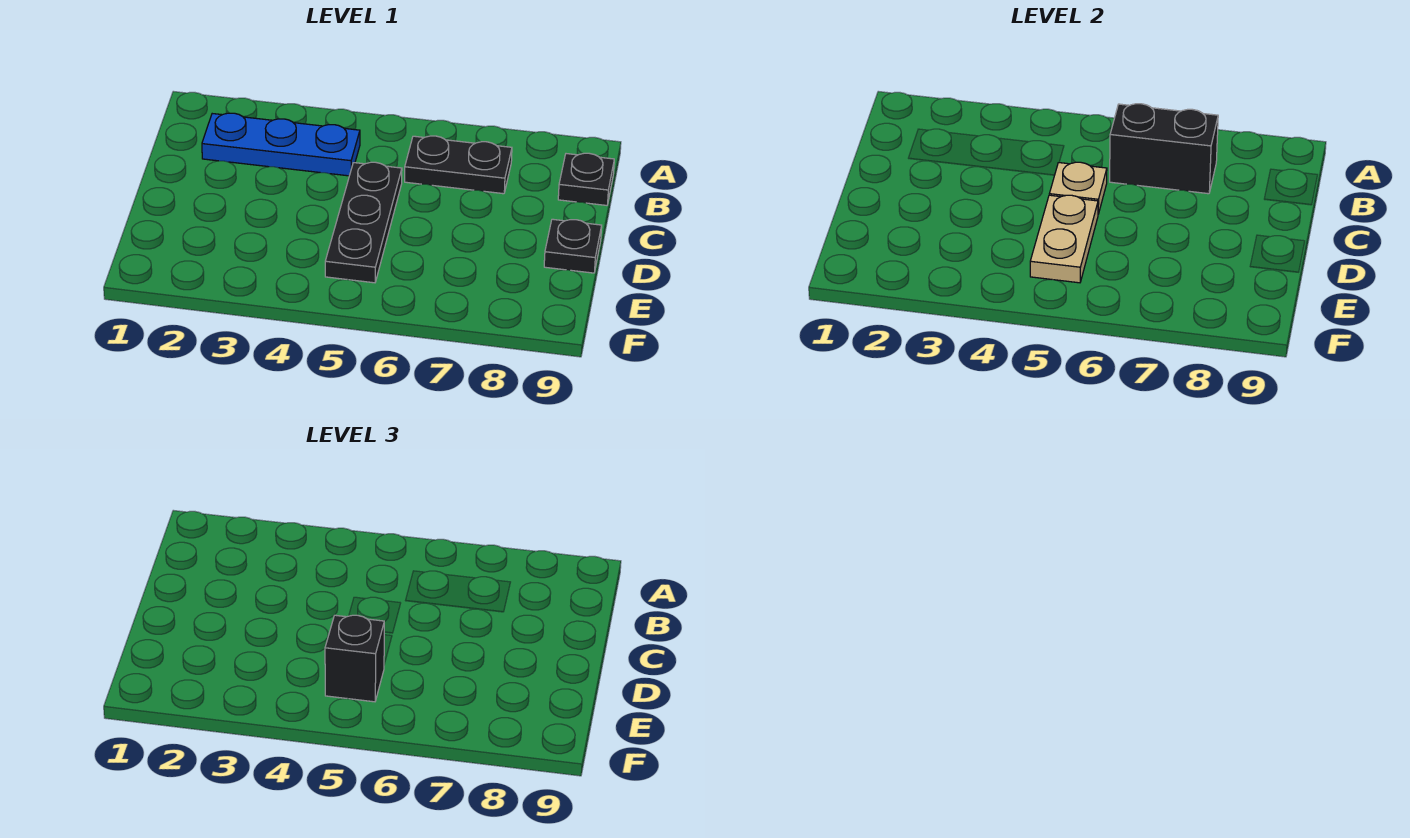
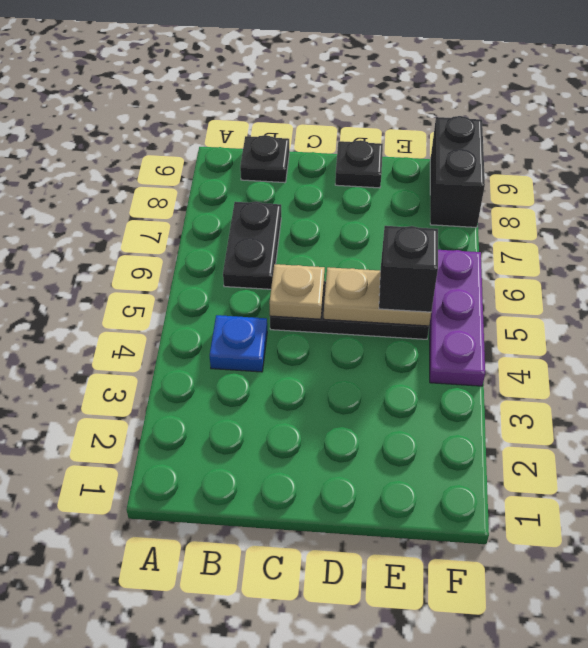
blue plate B2:B4 level 1 -> blue plate B4 level 1
black brick B6:B7 level 2 -> black brick F8:F9 level 1
none -> purple plate F4:F6 level 1

